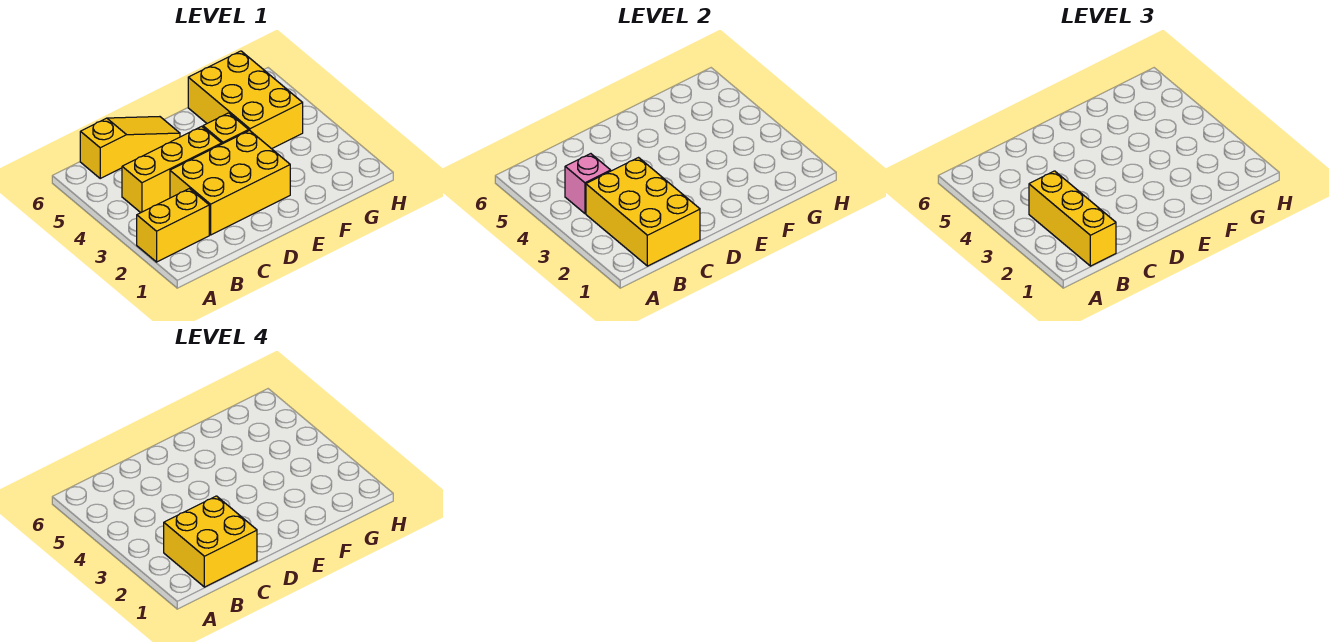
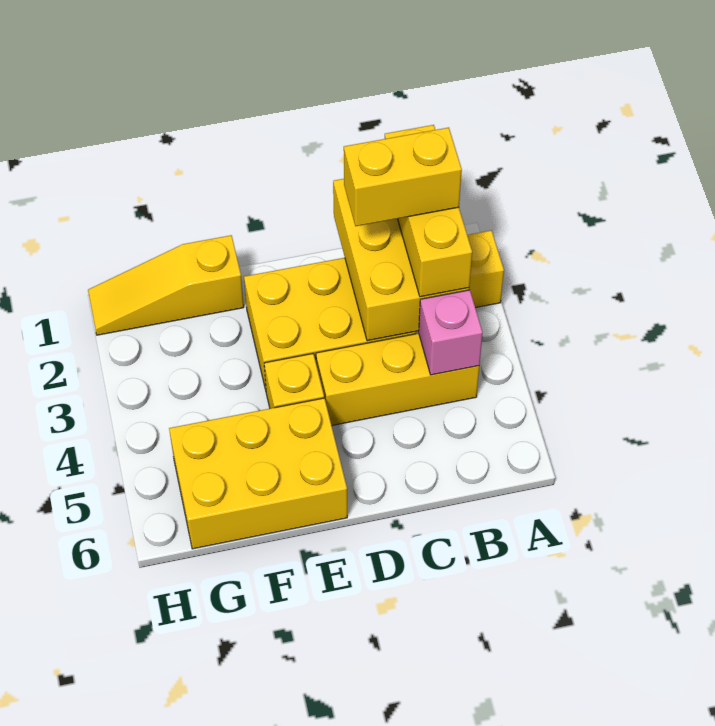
yellow brick B1:C2 level 4 -> yellow brick B2:C2 level 4
yellow slope B6:D6 level 1 top B -> yellow slope F1:H1 level 1 top F
yellow brick F4:G6 level 1 -> yellow brick E5:G6 level 1

